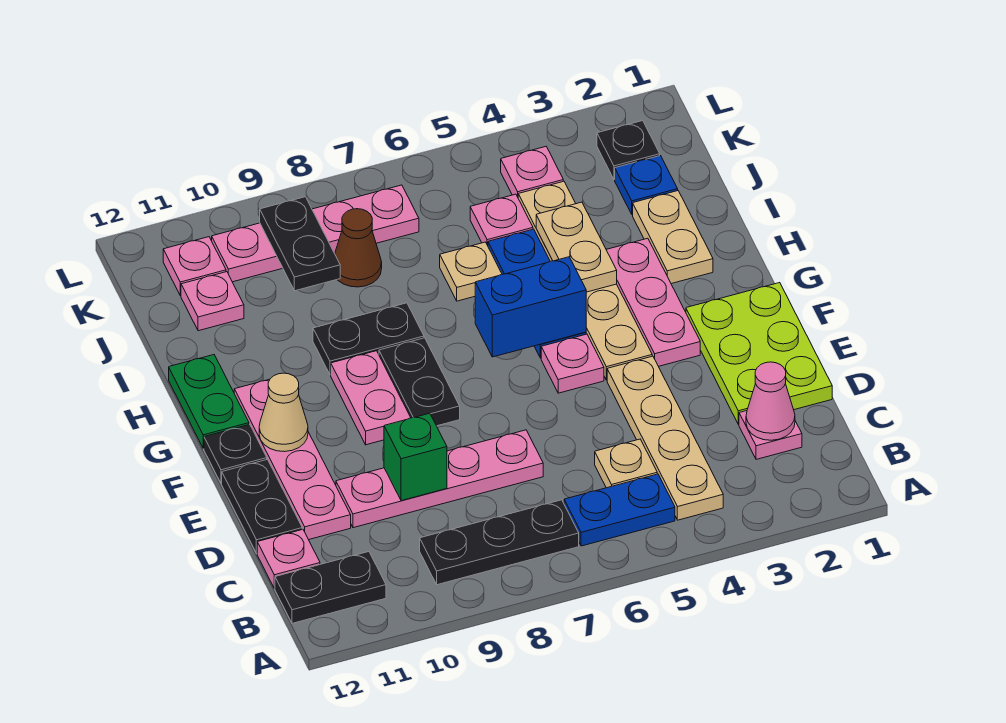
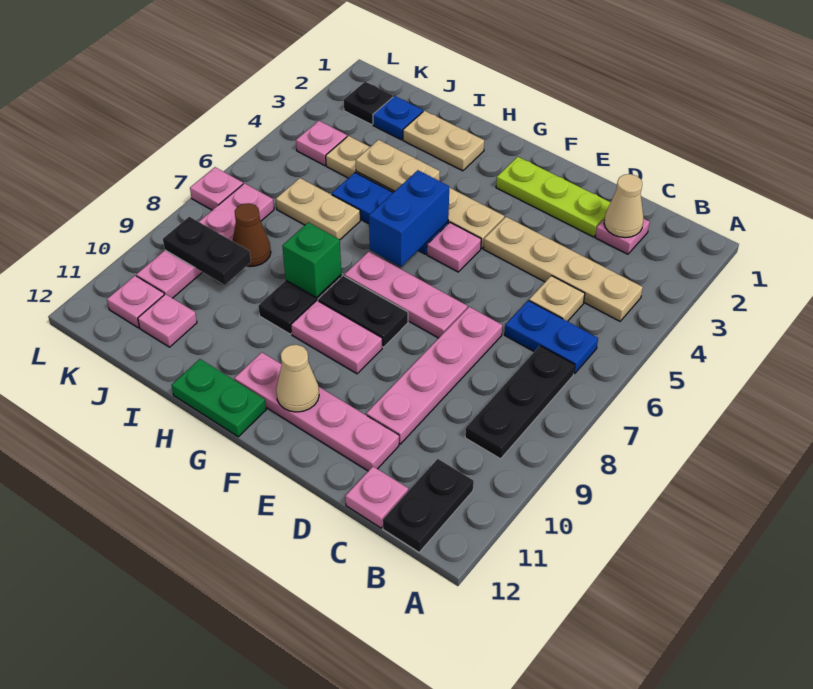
blue plate B5:B6 level 1 -> blue plate B6:C6 level 1
pink cone C2 level 2 -> tan cone C2 level 2
lime plate D1:F2 level 1 -> lime plate D2:F2 level 1
green brick D9 level 2 -> green brick H8 level 2
black plate D12:E12 level 1 -> none
pink plate F3:H3 level 1 -> pink plate E7:G7 level 1
black plate F12 level 1 -> none
tan plate I6 level 1 -> tan plate I6:J6 level 1
pink plate J5 level 1 -> pink plate L7 level 1

